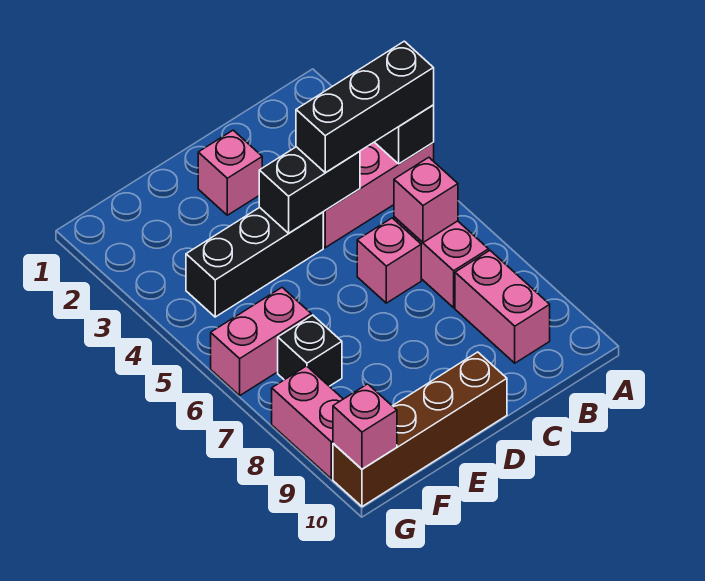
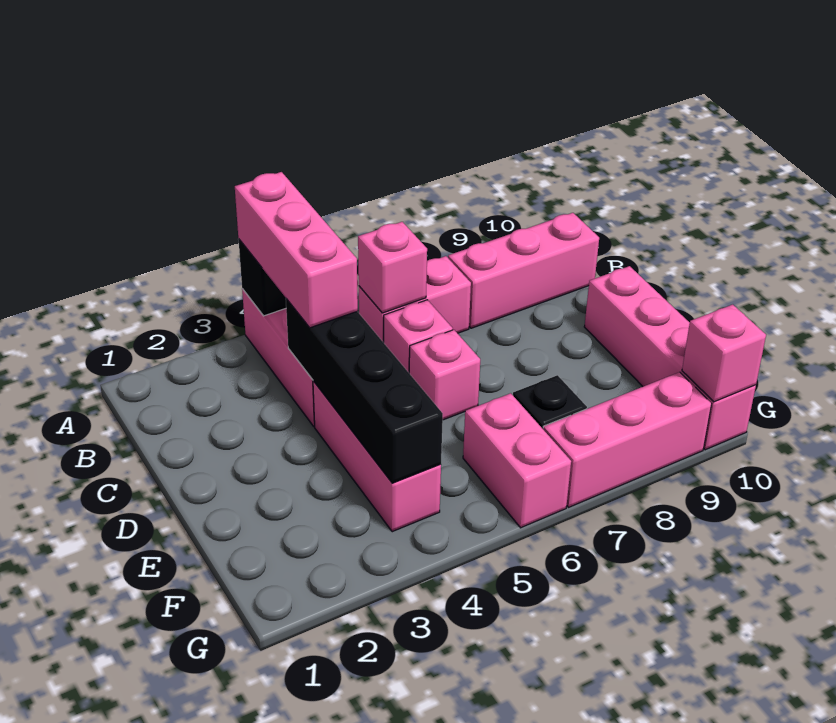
black brick A4:C4 level 3 -> pink brick A4:C4 level 3
pink brick B8:B9 level 1 -> pink brick B8:B10 level 1
black brick C4:D4 level 2 -> black brick C4:F4 level 2
pink brick D2 level 1 -> pink brick D6 level 1
black brick D4:F4 level 1 -> pink brick D4:F4 level 1
brown brick D10:G10 level 1 -> pink brick D10:G10 level 1
pink brick G8:G9 level 1 -> pink brick G7:G9 level 1

